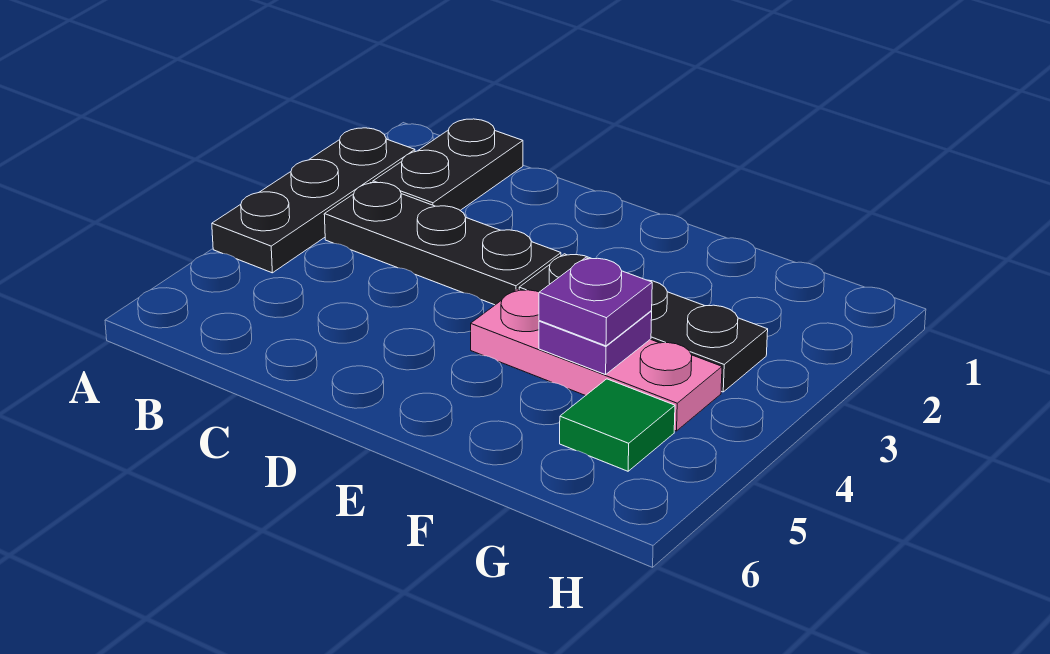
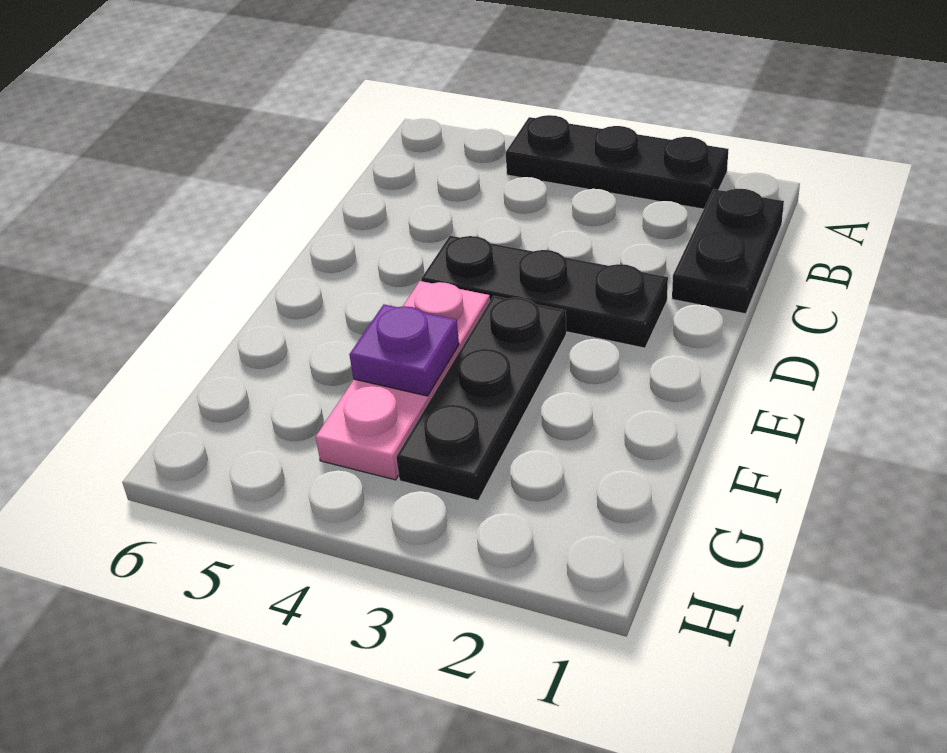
black plate B1:B2 level 1 -> black plate B1:C1 level 1
black plate B3:D3 level 1 -> black plate D2:D4 level 1
purple plate F4 level 3 -> none
green tile G5 level 1 -> none

